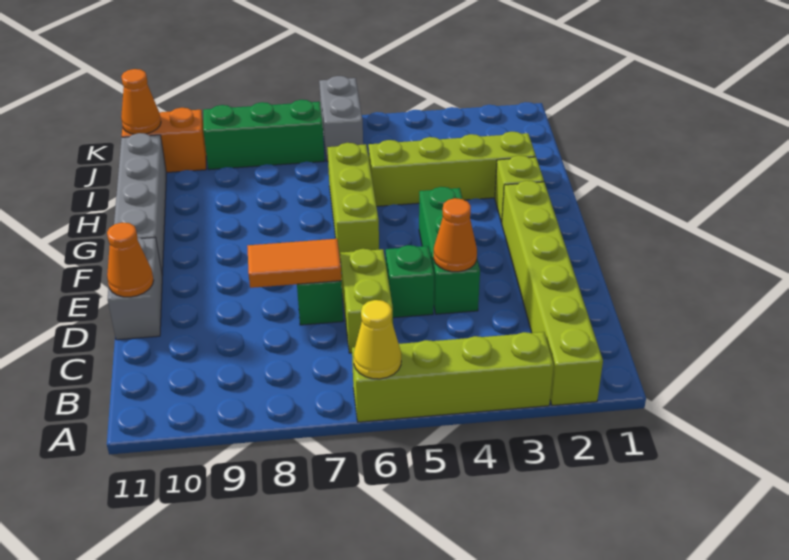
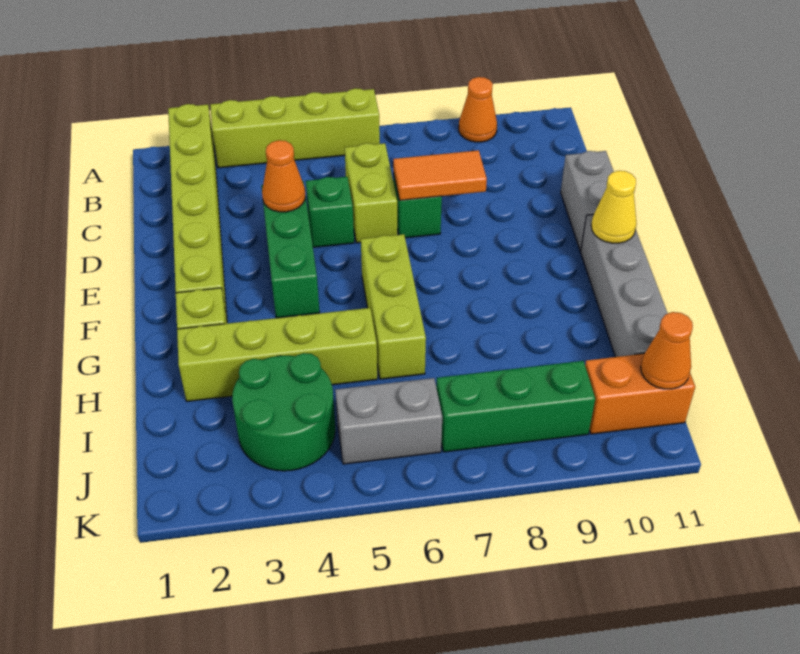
yellow cone A6 level 2 -> yellow cone F11 level 2
orange cone D11 level 2 -> orange cone A9 level 1
none -> green round brick I3:J4 level 1
grey brick J6:K6 level 1 -> grey brick J5:J6 level 1

